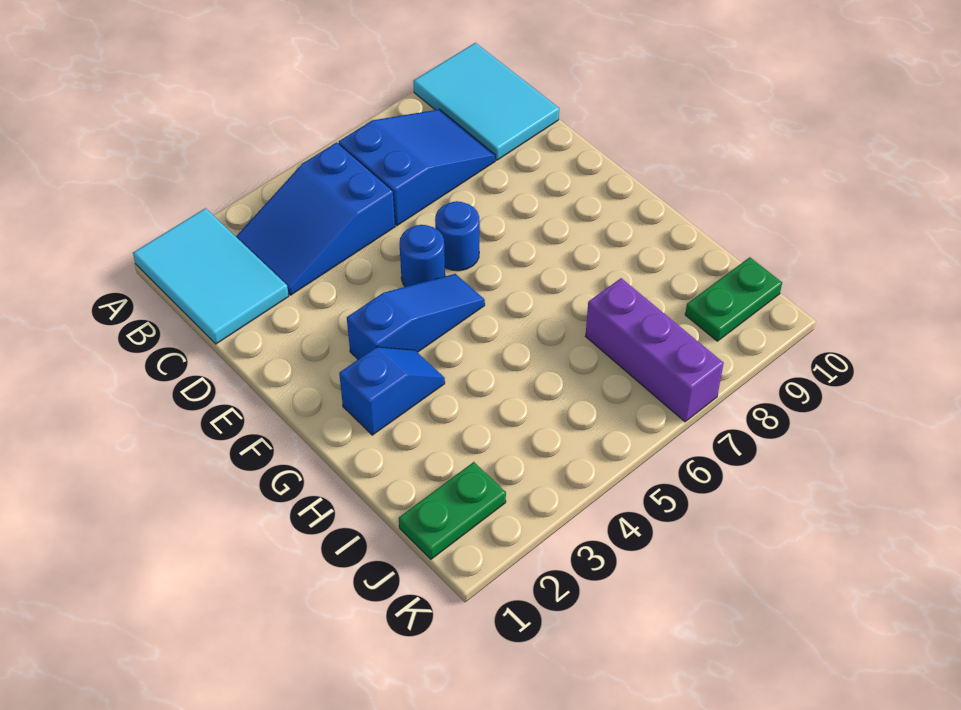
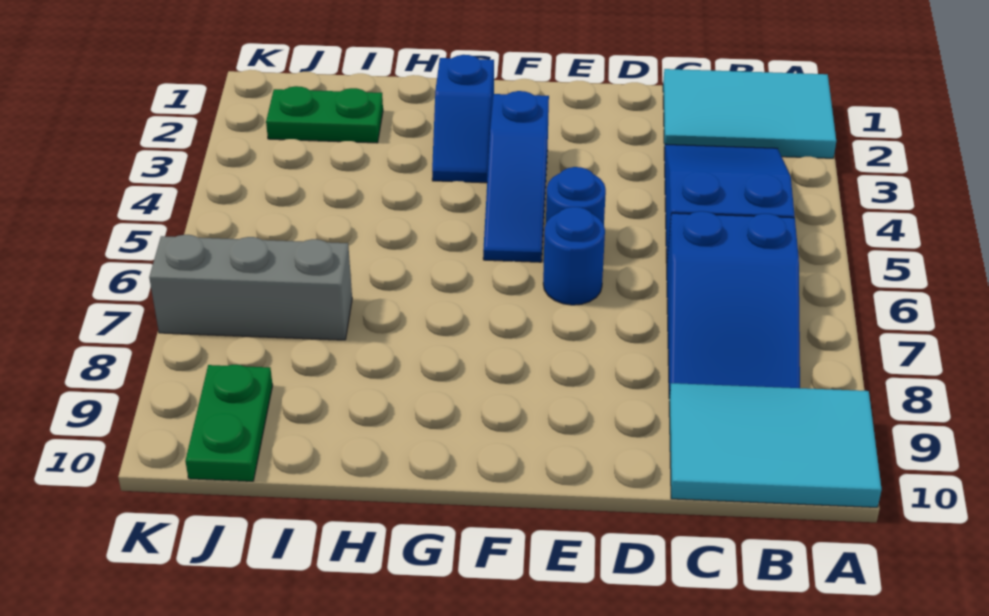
purple brick I7:K7 level 1 -> grey brick I7:K7 level 1
green plate J1:J2 level 1 -> green plate I2:J2 level 1

